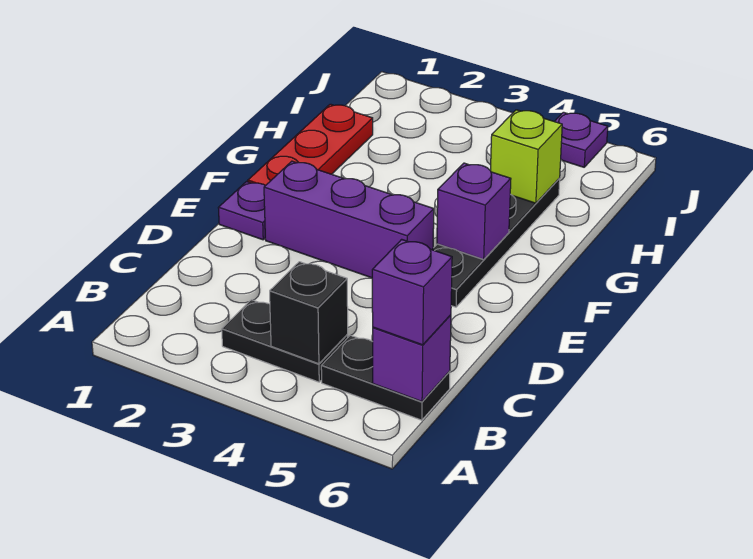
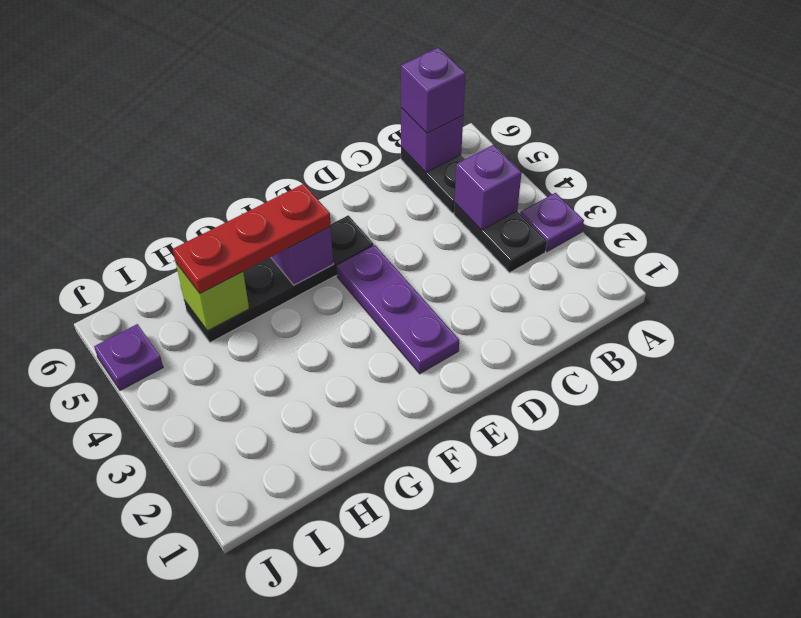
black brick B4 level 2 -> purple brick B4 level 2
purple plate E1 level 1 -> purple plate A3 level 1
purple brick E2:E4 level 1 -> purple plate E2:E4 level 1
red plate F1:H1 level 1 -> red plate F5:H5 level 3

